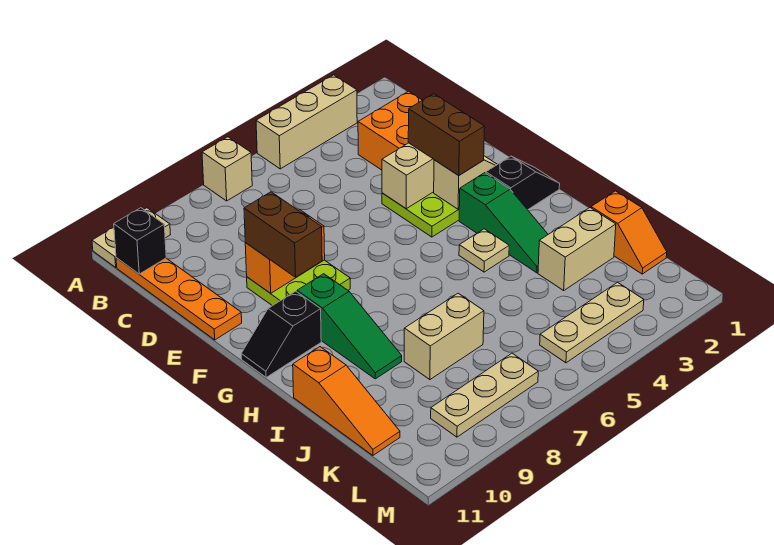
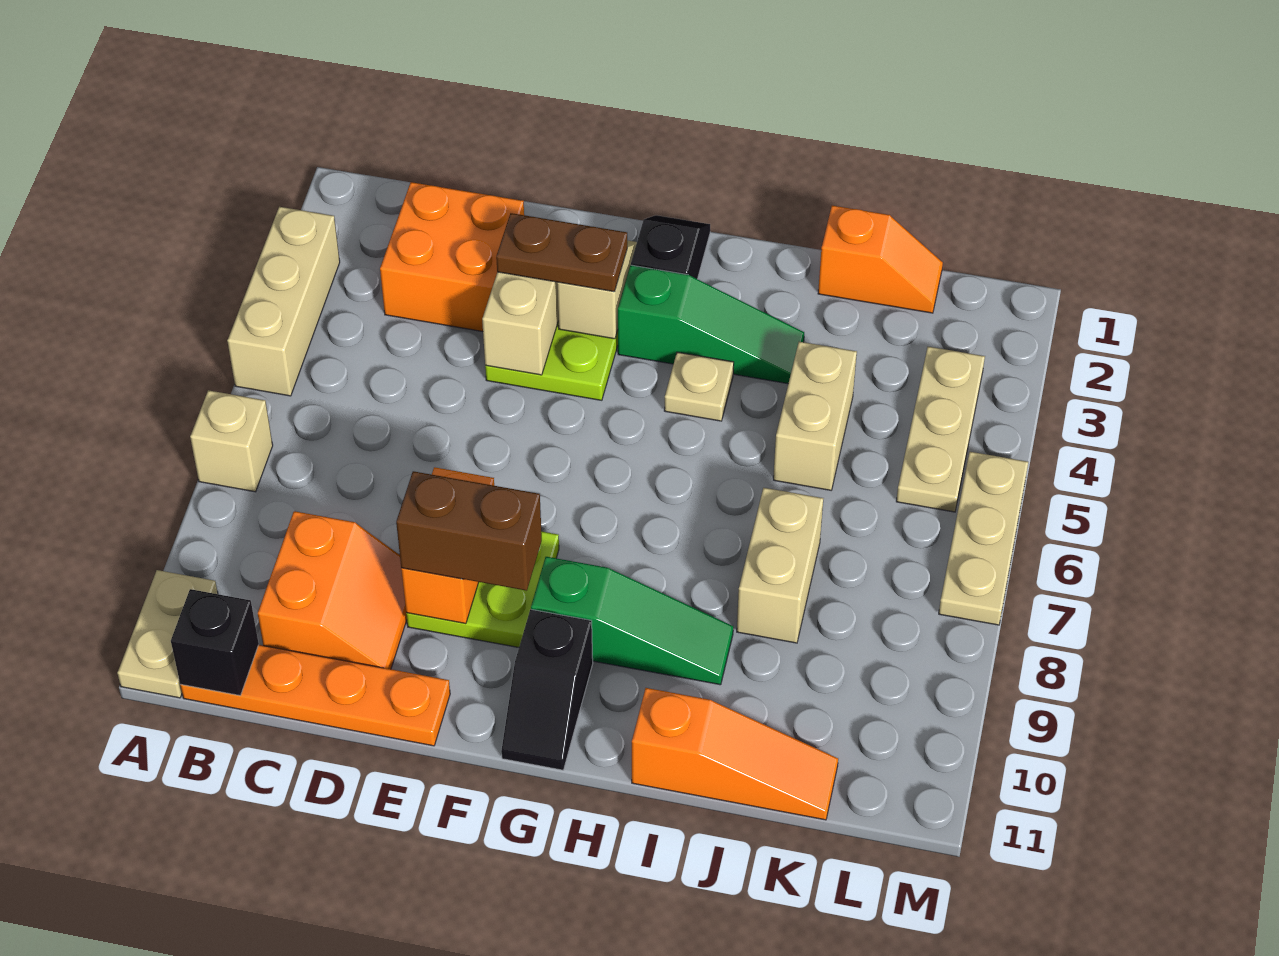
none -> orange slope C9:D10 level 1 top C
brown brick E3:F3 level 3 -> brown plate E3:F3 level 3
tan brick J2:J3 level 1 -> tan brick J4:J5 level 1
tan plate L7:L9 level 1 -> tan plate M5:M7 level 1

